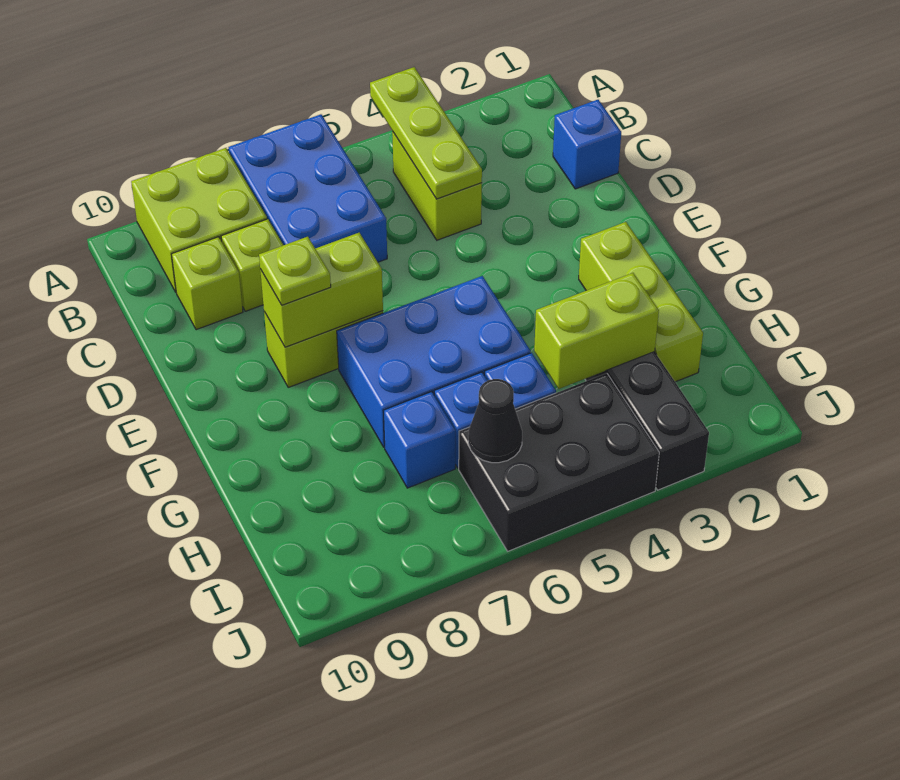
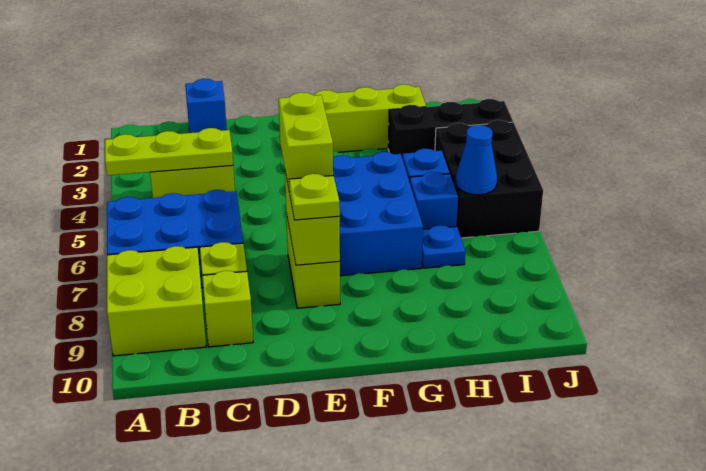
lime brick H3:H4 level 2 -> lime brick E6:E7 level 3
blue brick H7 level 1 -> blue plate H7 level 1
black cone I6 level 2 -> blue cone I6 level 2

